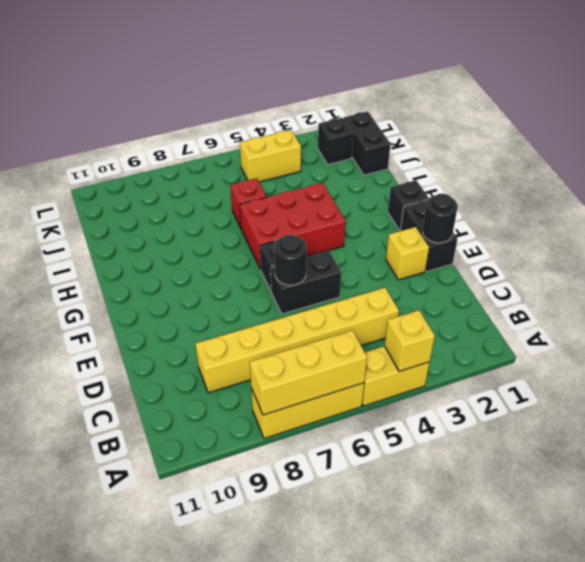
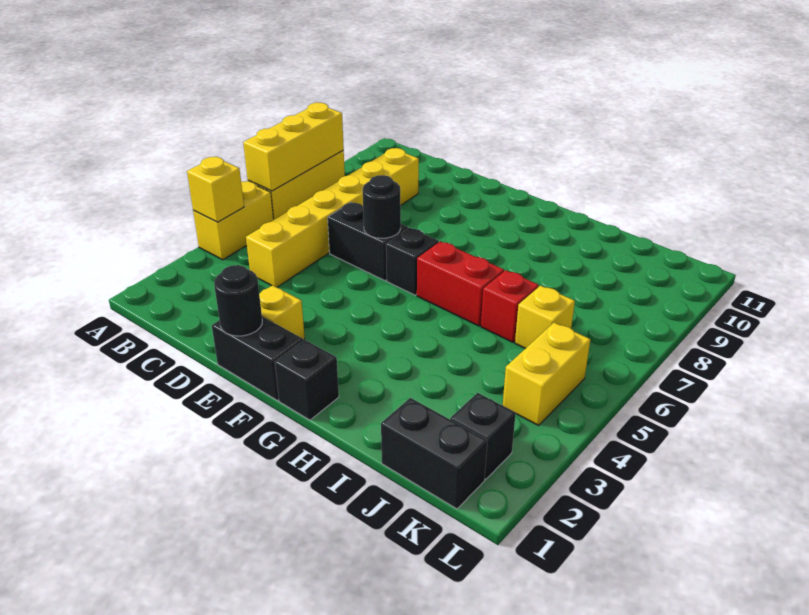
black brick E5:E6 level 1 -> black brick D6:E6 level 1
red brick G4:H6 level 1 -> red brick G6:H6 level 1
none -> yellow brick J6 level 1

